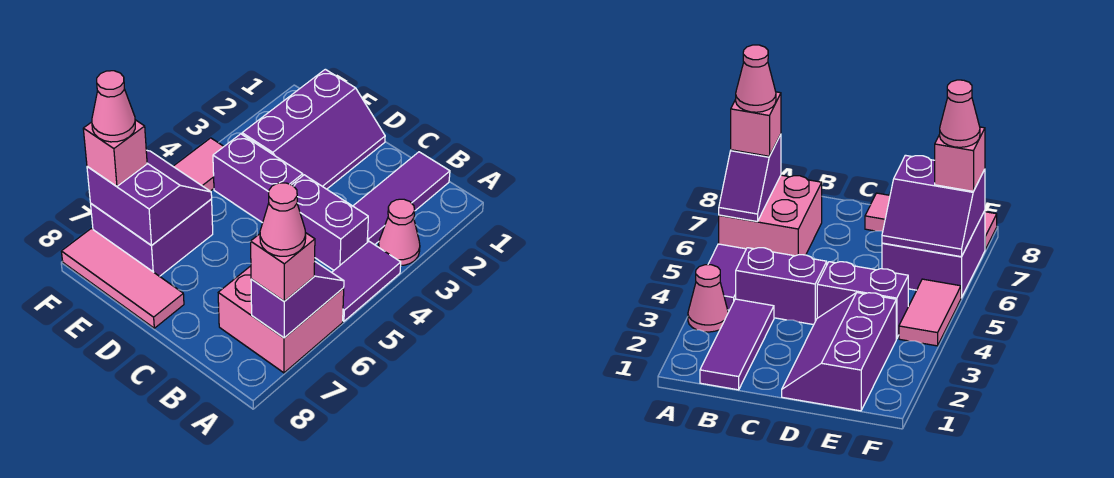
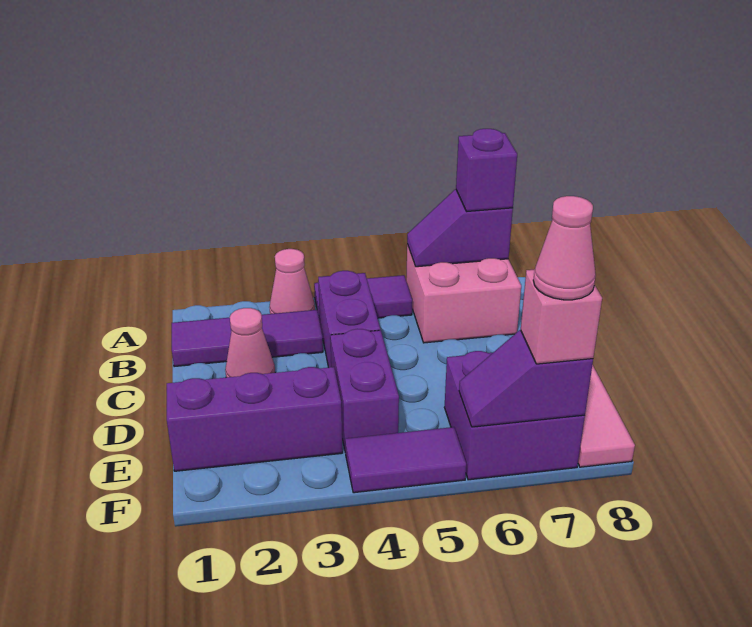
pink brick A7 level 3 -> purple brick A7 level 3
pink cone A7 level 4 -> pink cone C2 level 1
purple slope E6:F7 level 2 top 7 -> purple slope F6:F7 level 2 top 7
pink tile F4:F5 level 1 -> purple tile F4:F5 level 1

